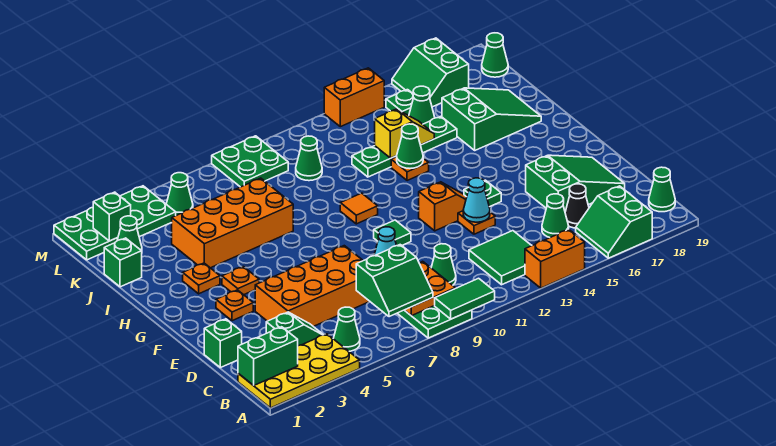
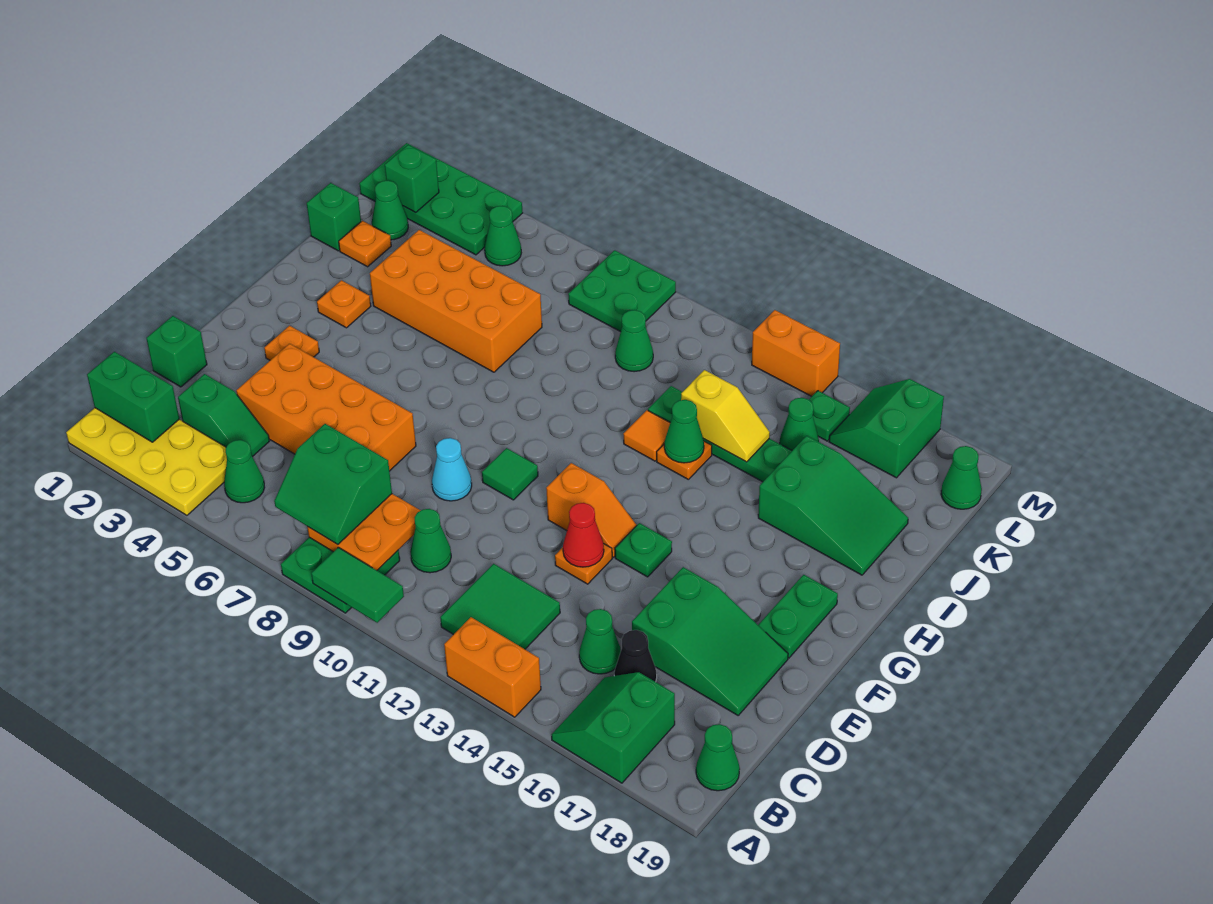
cyan cone E13 level 2 -> red cone E13 level 2
none -> green plate F18:G18 level 1
orange plate G4 level 1 -> orange plate J2 level 1
orange tile H10 level 1 -> orange tile I12 level 1

